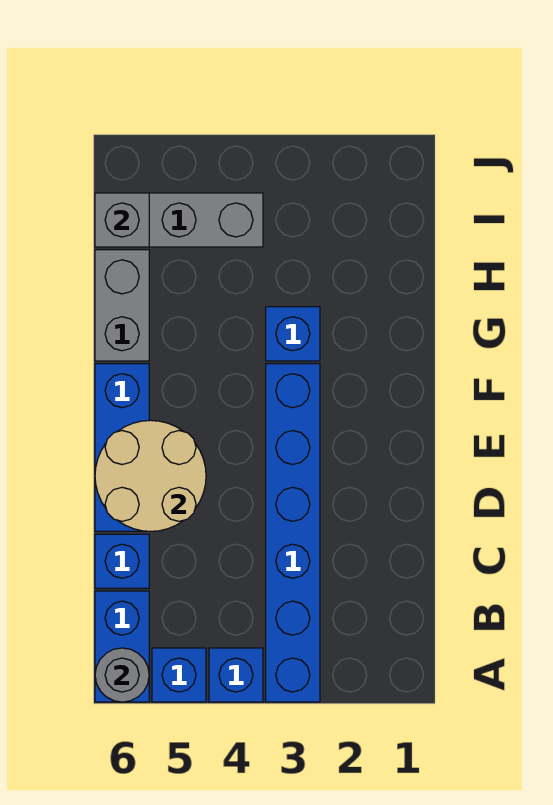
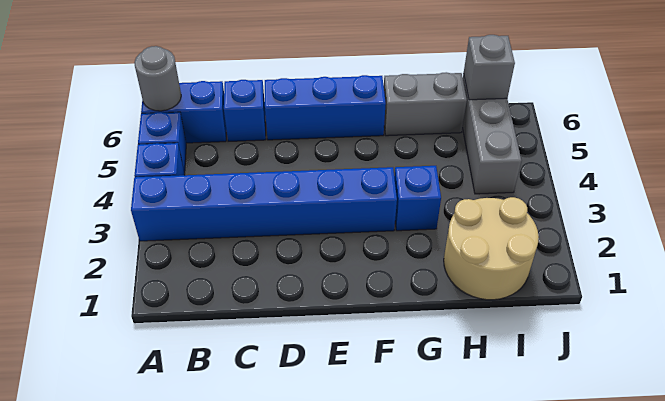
tan round brick D5:E6 level 2 -> tan round brick H1:I2 level 1

